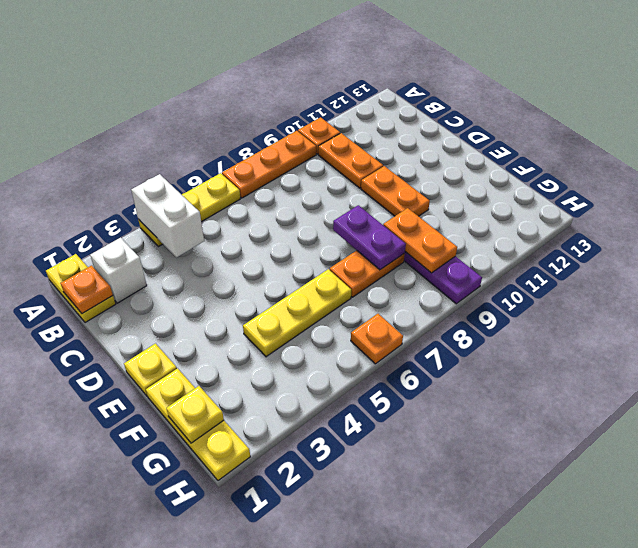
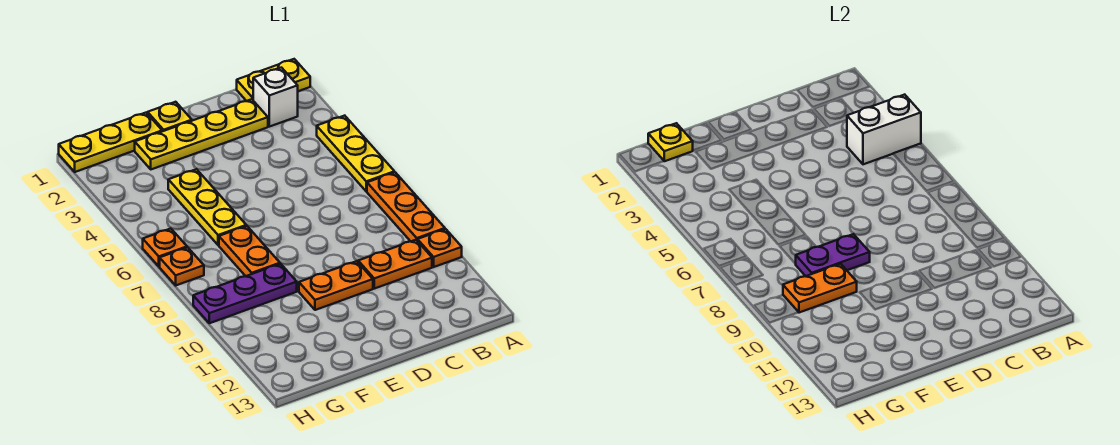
orange plate B1 level 2 -> orange plate H7 level 1
none -> yellow plate C2:F2 level 1

